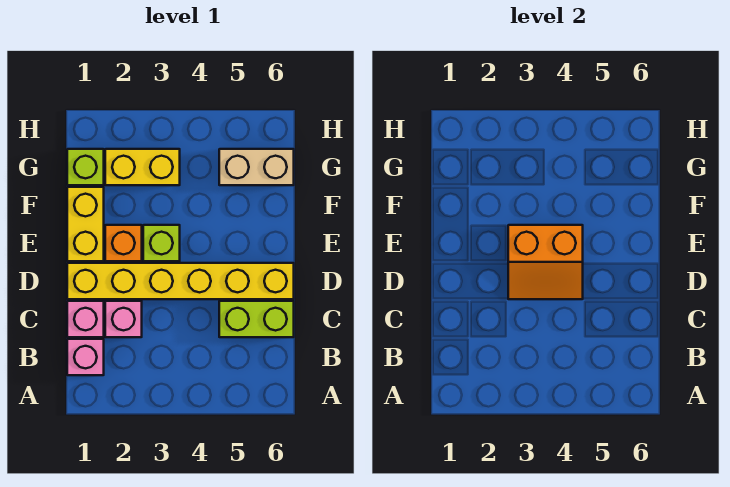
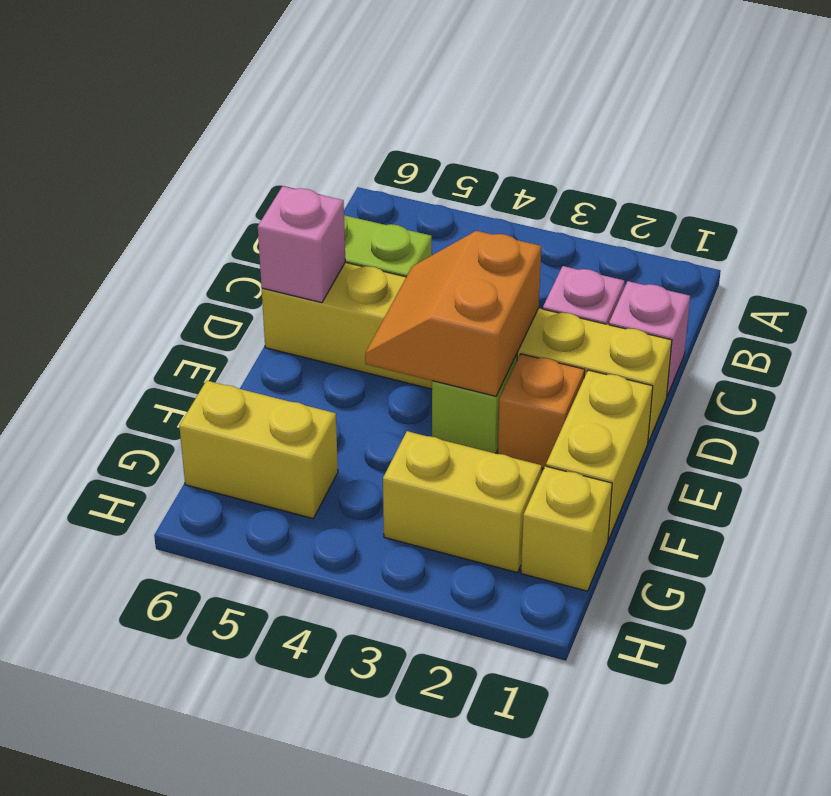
pink brick B1 level 1 -> pink brick D6 level 2
orange slope D3:E4 level 2 top E -> orange slope D3:E4 level 2 top 3
lime brick G1 level 1 -> yellow brick G1 level 1
tan brick G5:G6 level 1 -> yellow brick G5:G6 level 1

